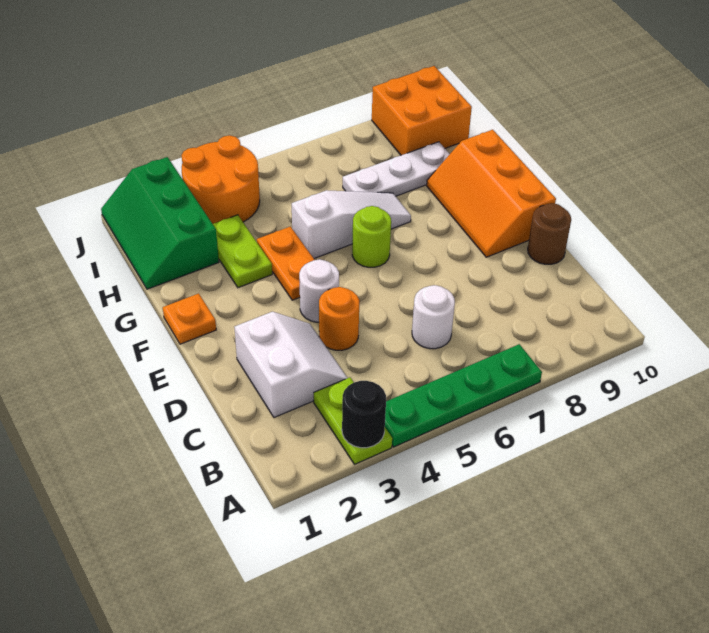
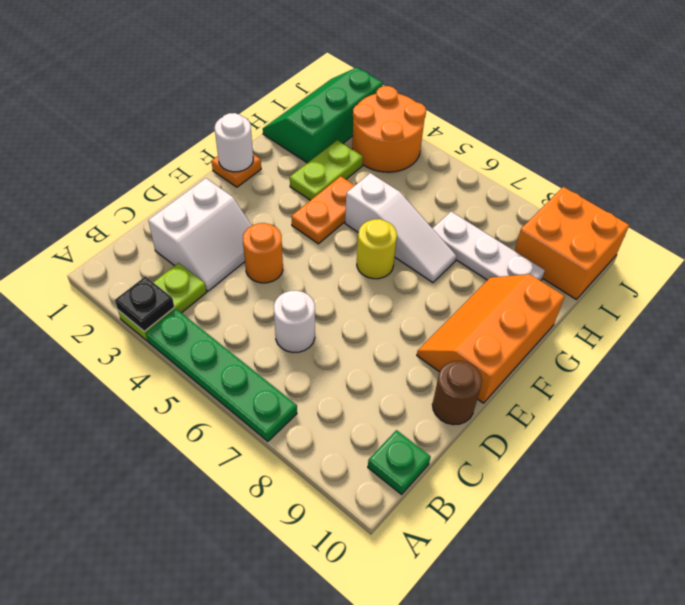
black round brick A3 level 2 -> black plate A3 level 2
none -> green plate B10 level 1
white round brick E4 level 1 -> white round brick F1 level 2
lime round brick F6 level 1 -> yellow round brick F6 level 1

